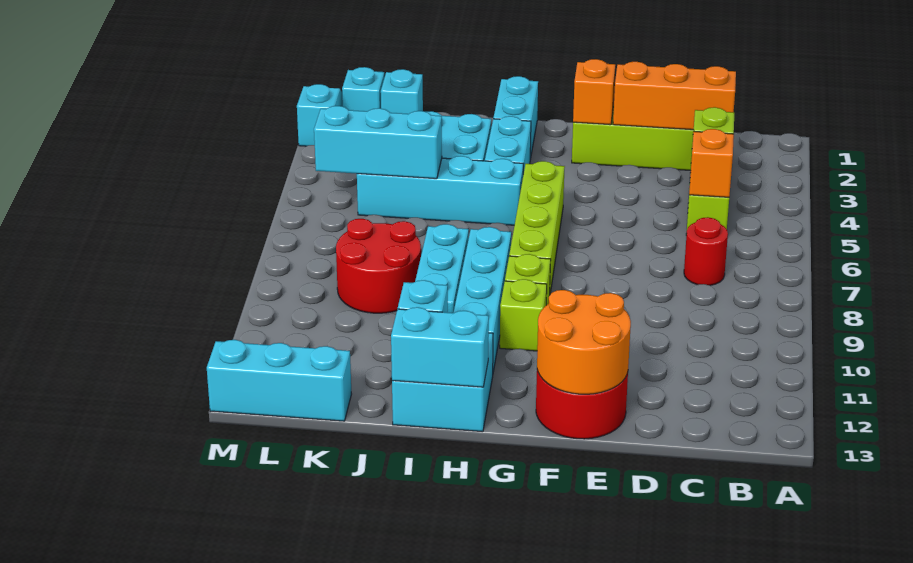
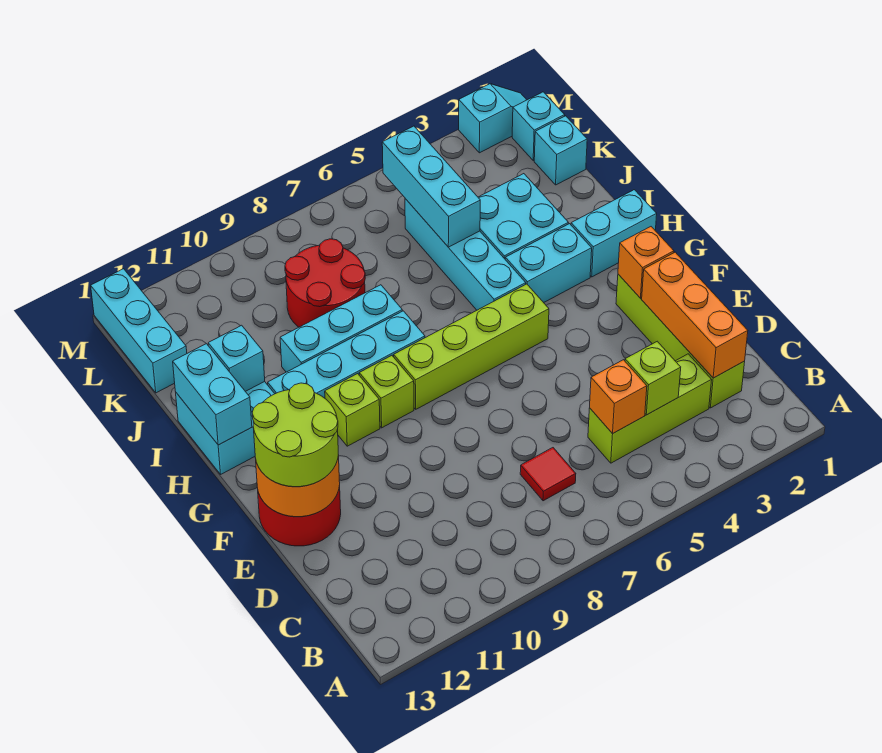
red round brick C7 level 1 -> red tile C7 level 1
none -> lime round brick E12:F13 level 3

